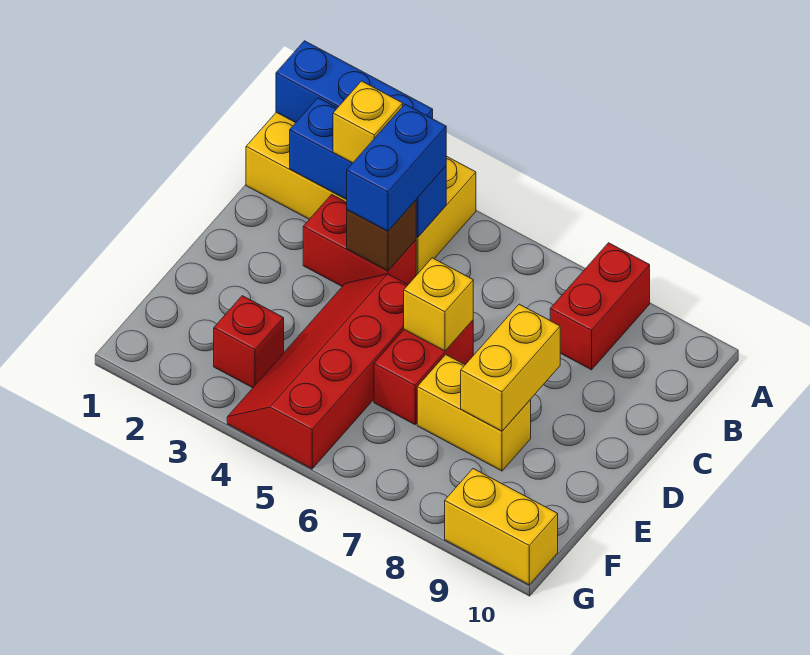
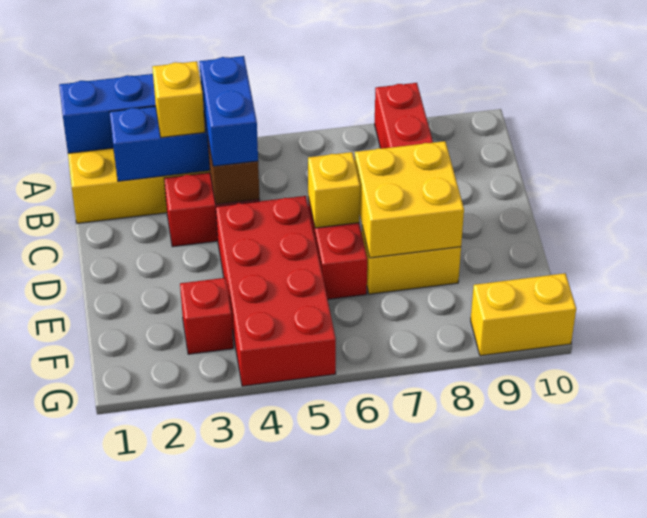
red slope D4:G5 level 1 top 5 -> red brick D4:G5 level 1
yellow brick D8:E8 level 2 -> yellow brick D7:E8 level 2

